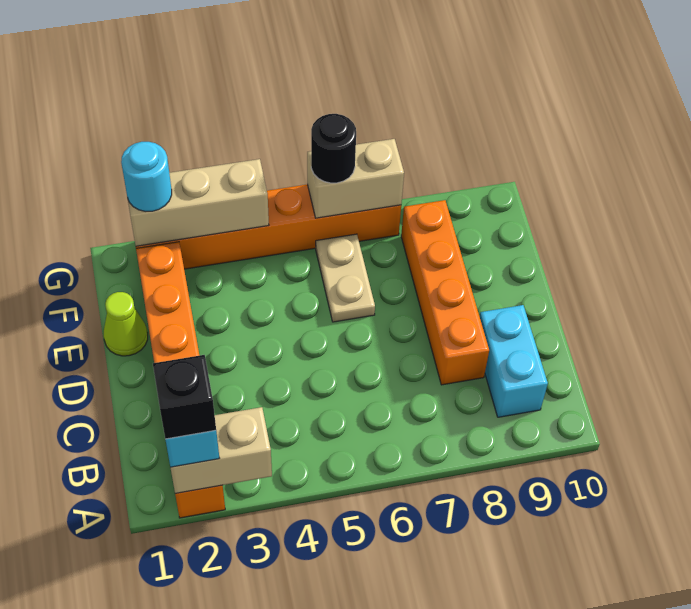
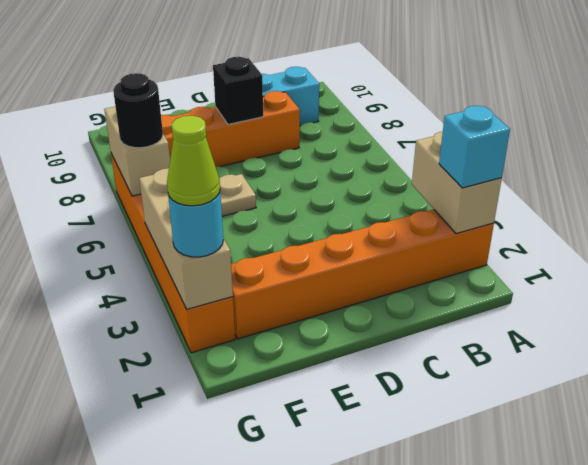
black brick A2 level 4 -> black brick D8 level 2
lime cone E1 level 1 -> lime cone G2 level 4

